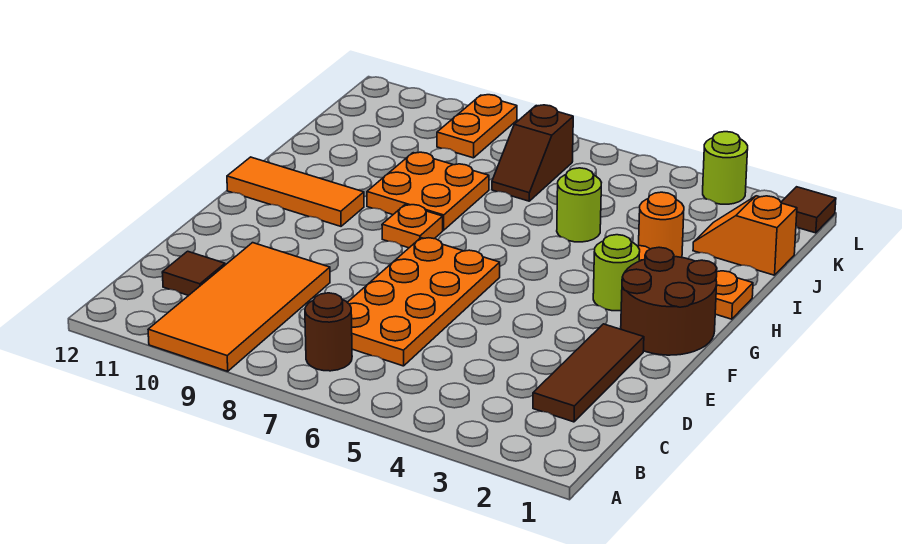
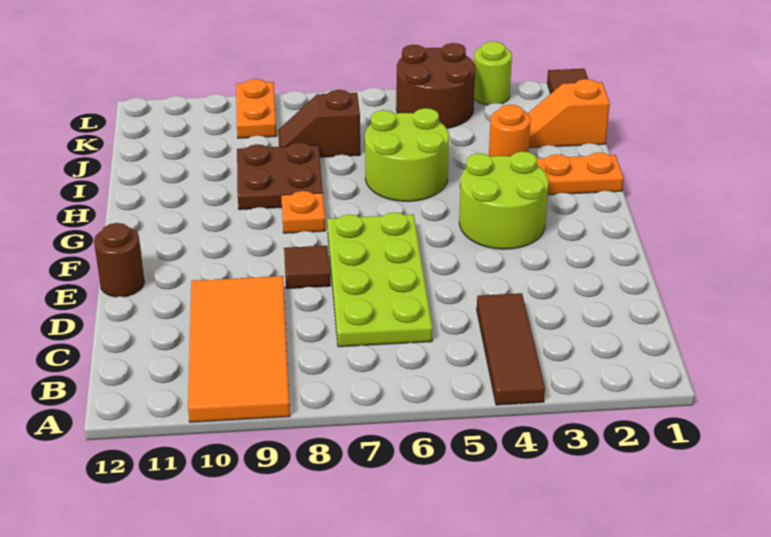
brown round brick B7 level 1 -> brown round brick E12 level 1
brown tile C2:E2 level 1 -> brown tile A4:C4 level 1
orange plate C6:F7 level 1 -> lime plate C6:F7 level 1
brown tile C11 level 1 -> brown tile E8 level 1
brown round brick F1:G2 level 1 -> brown round brick K4:L5 level 1
lime round brick G3 level 1 -> lime round brick F3:G4 level 1
orange tile G10:G12 level 1 -> none
orange plate H8:I9 level 1 -> brown plate H8:I9 level 1
lime round brick I5 level 1 -> lime round brick H5:I6 level 1
brown slope J7:K7 level 1 top K -> brown slope J7:J8 level 1 top 7

